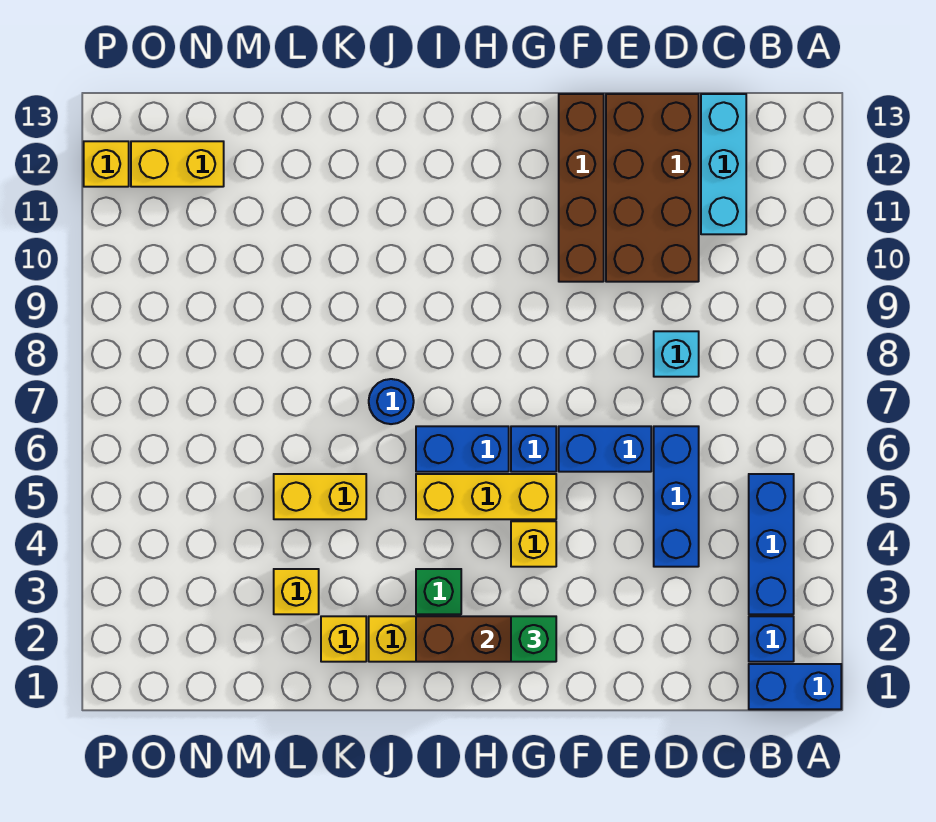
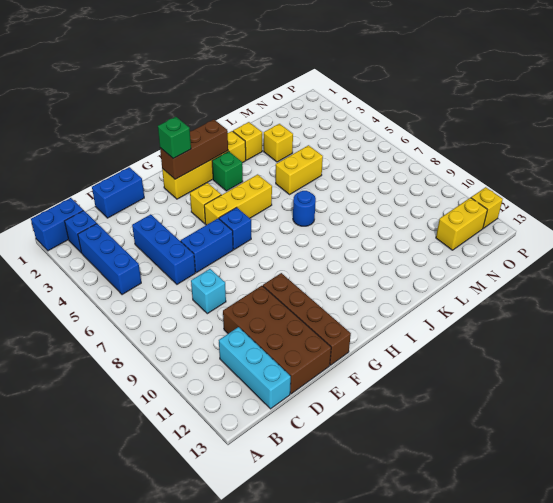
blue brick H6:I6 level 1 -> blue brick D1:E1 level 1

